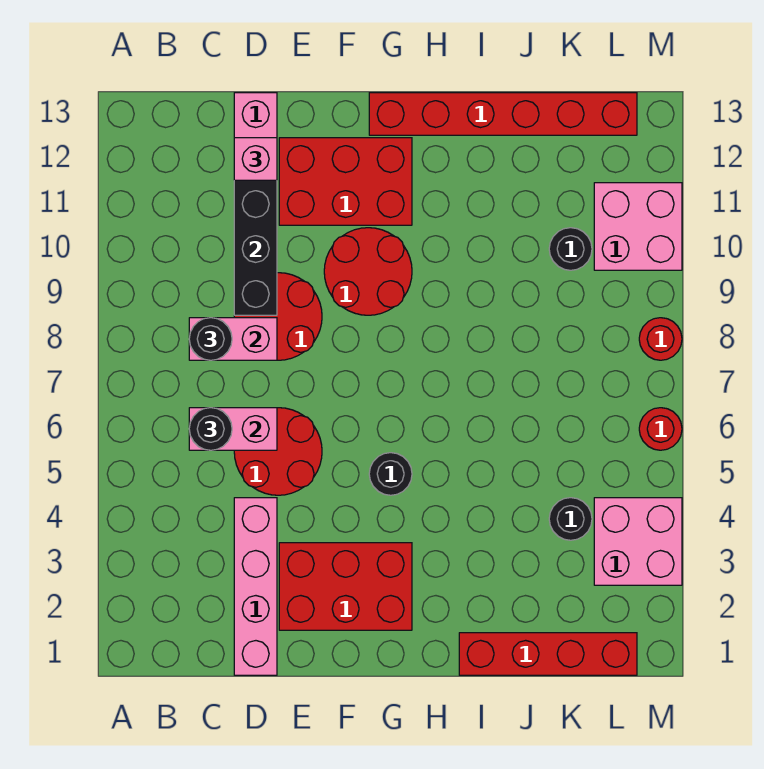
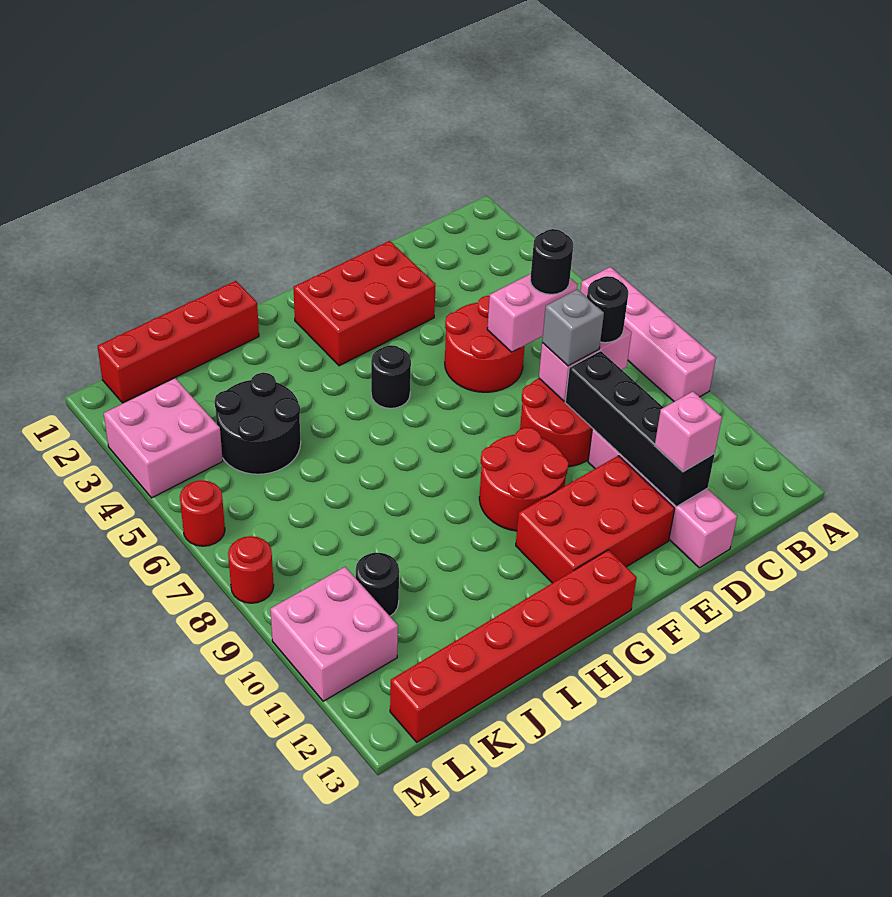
pink brick D1:D4 level 1 -> pink brick A6:A9 level 1
none -> grey brick D8 level 3
black round brick K4 level 1 -> black round brick J4:K5 level 1

